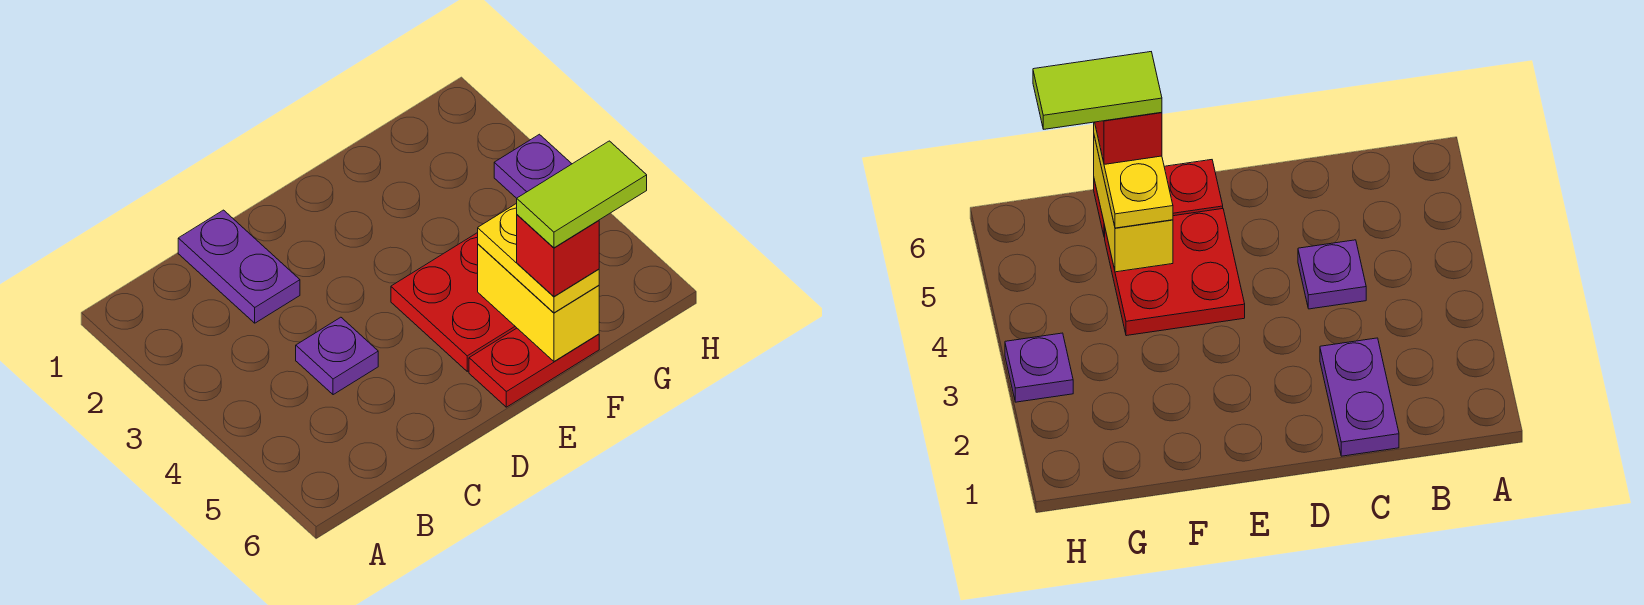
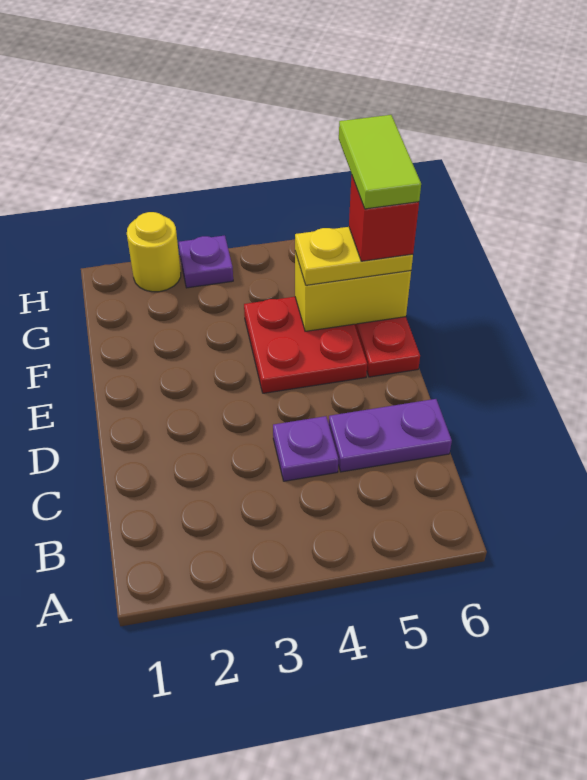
purple plate C1:C2 level 1 -> purple plate C5:C6 level 1
none -> yellow round brick H2 level 1

